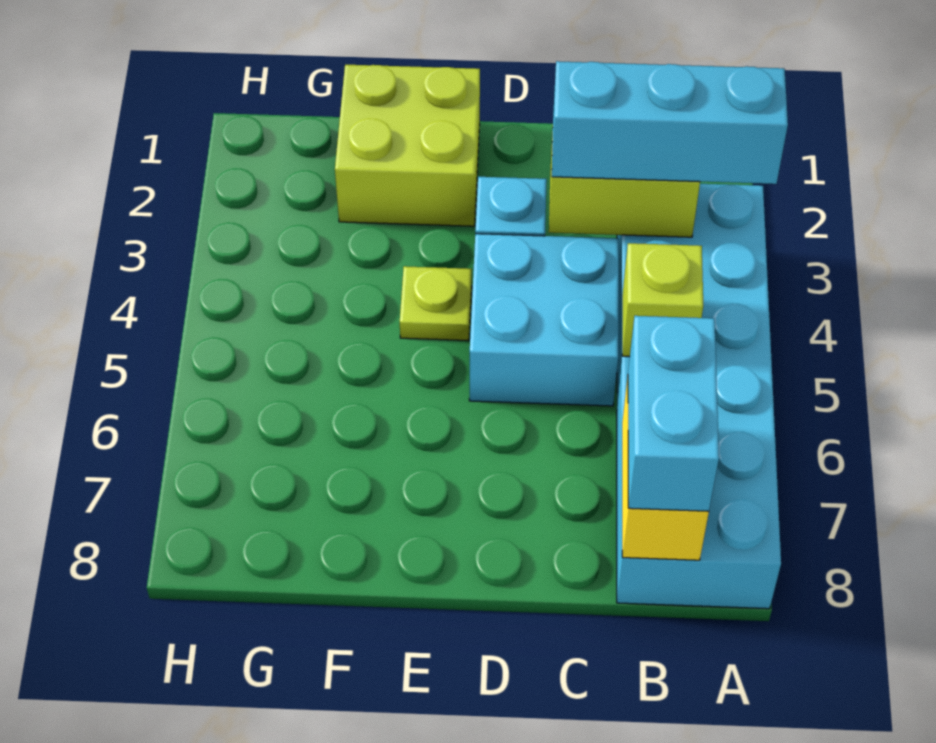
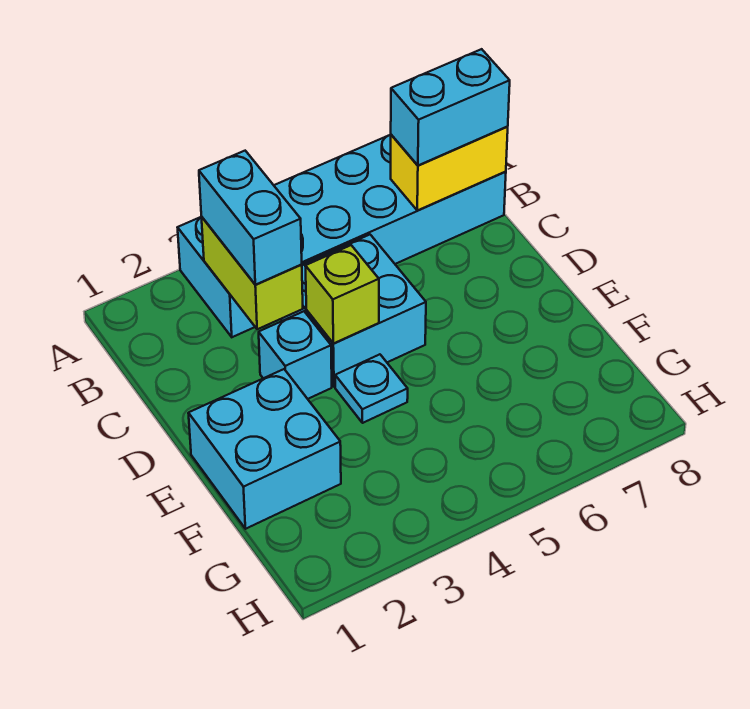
cyan brick A3:C3 level 3 -> cyan brick B3:C3 level 3
lime brick B5 level 2 -> lime brick D4 level 2
lime brick E1:F2 level 1 -> cyan brick E1:F2 level 1
lime plate E4 level 1 -> cyan plate E4 level 1

